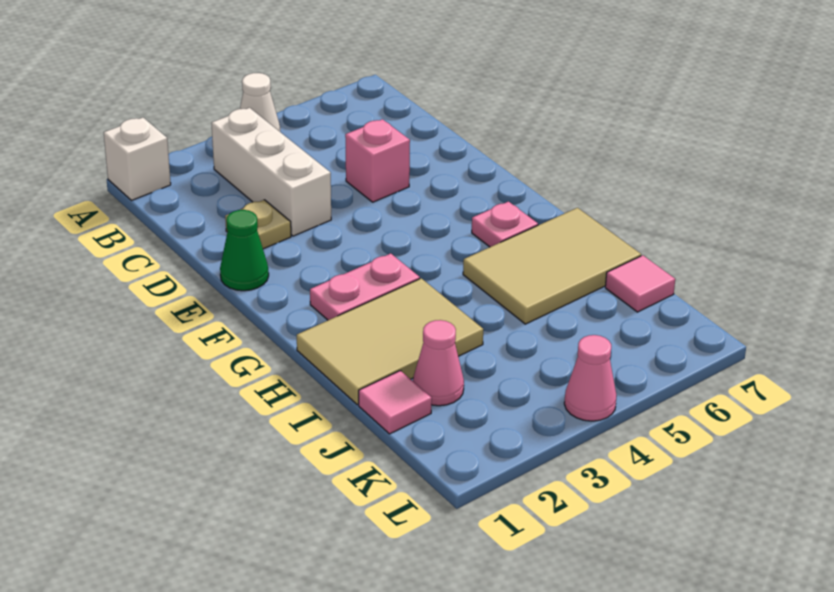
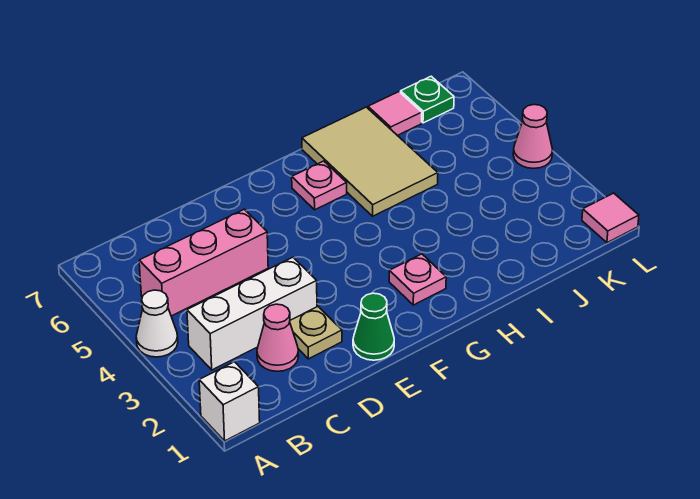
pink brick D5 level 1 -> pink brick B5:D5 level 1
pink plate G2:G3 level 1 -> pink plate G2 level 1
tan tile H1:I3 level 1 -> none
pink tile J1 level 1 -> pink tile L1 level 1
pink cone J2 level 1 -> pink cone C2 level 1
none -> green plate K7 level 1

